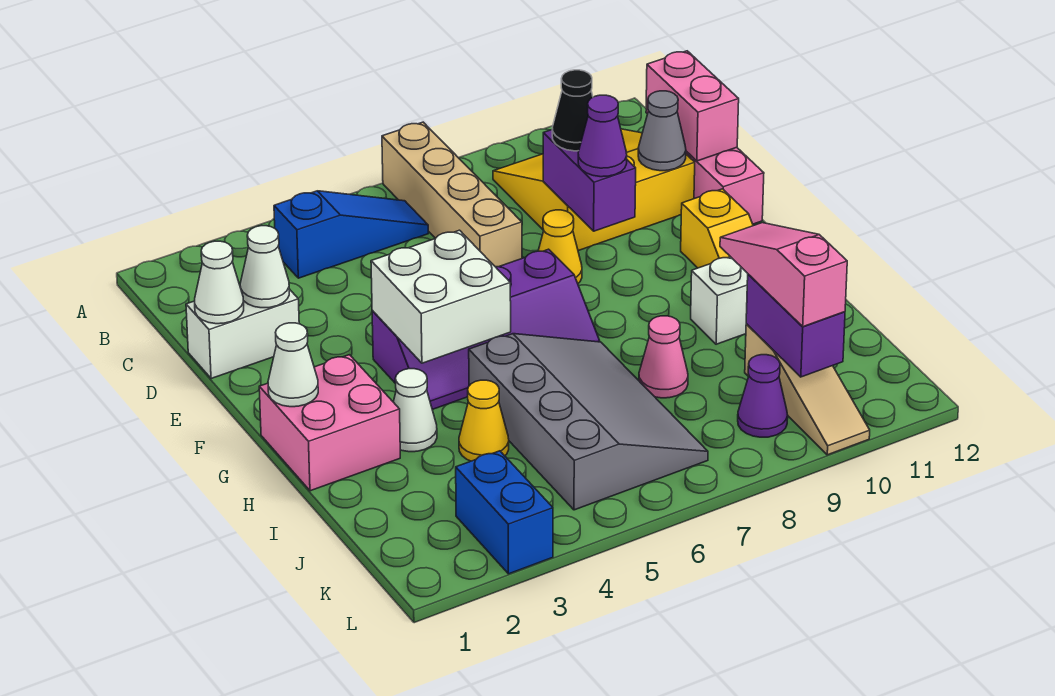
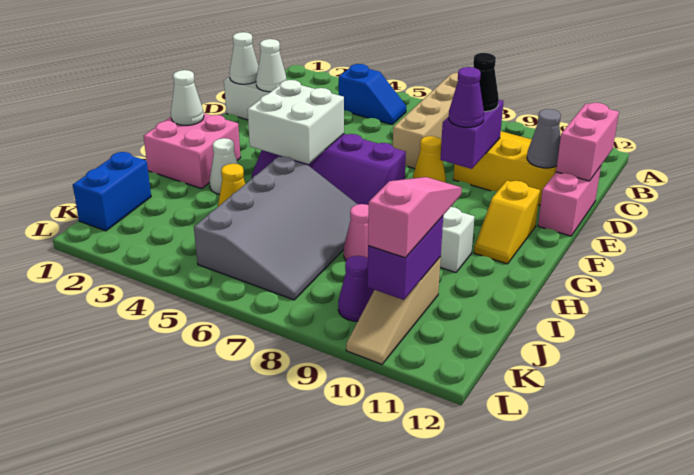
blue slope B4:B6 level 1 top 4 -> blue slope B4:B5 level 1 top 4
blue brick K3:L3 level 1 -> blue brick J1:K1 level 1

